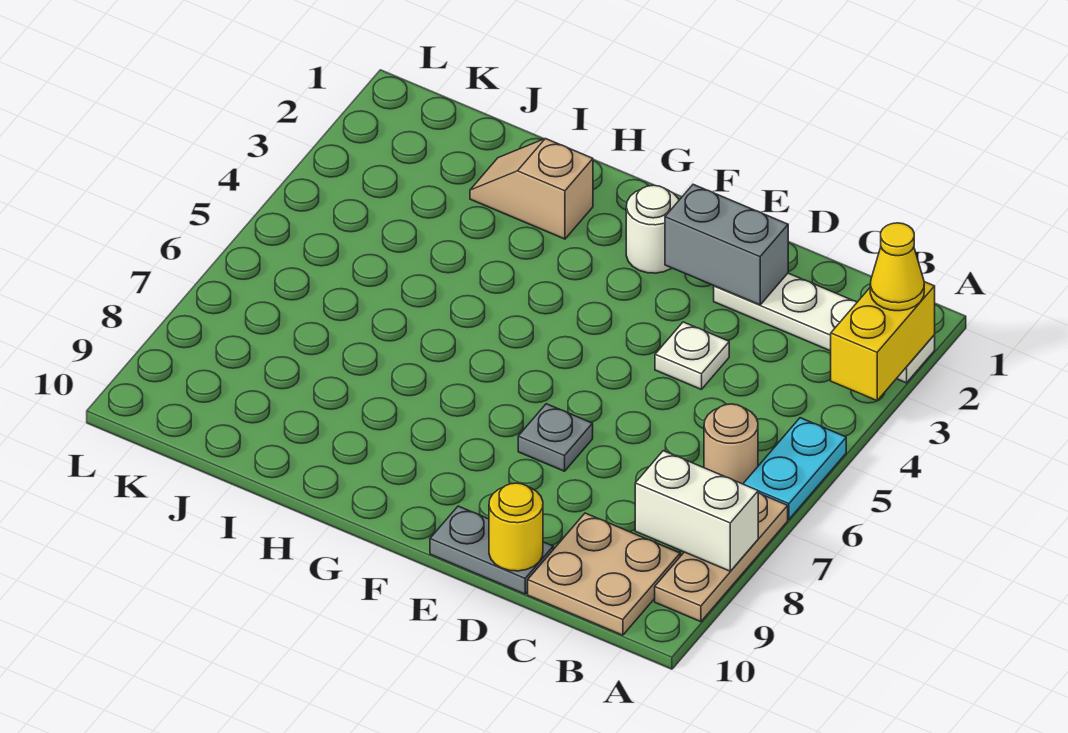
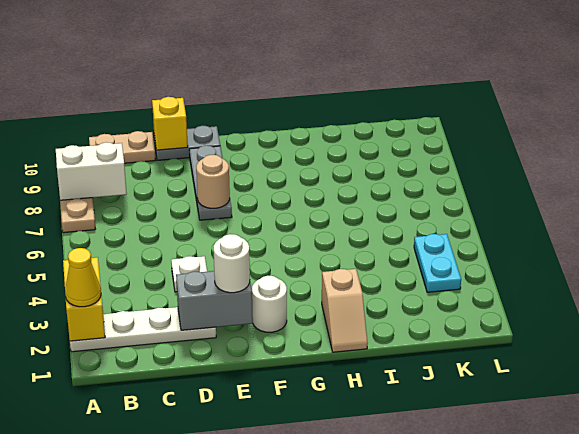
cyan plate A5:A6 level 1 -> cyan plate K3:K4 level 1
tan round brick B6 level 1 -> tan round brick E7 level 2
tan plate B9:C10 level 1 -> tan plate B10:C10 level 1
yellow round brick D10 level 2 -> yellow brick D10 level 2
none -> white round brick E2 level 3
grey plate E7 level 1 -> grey plate E7:E9 level 1
tan slope H2:I2 level 1 top H -> tan slope H1:H2 level 1 top 2

